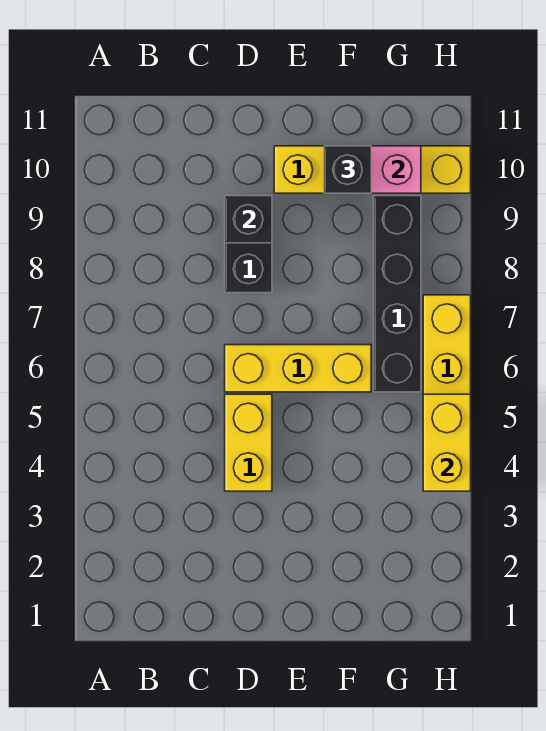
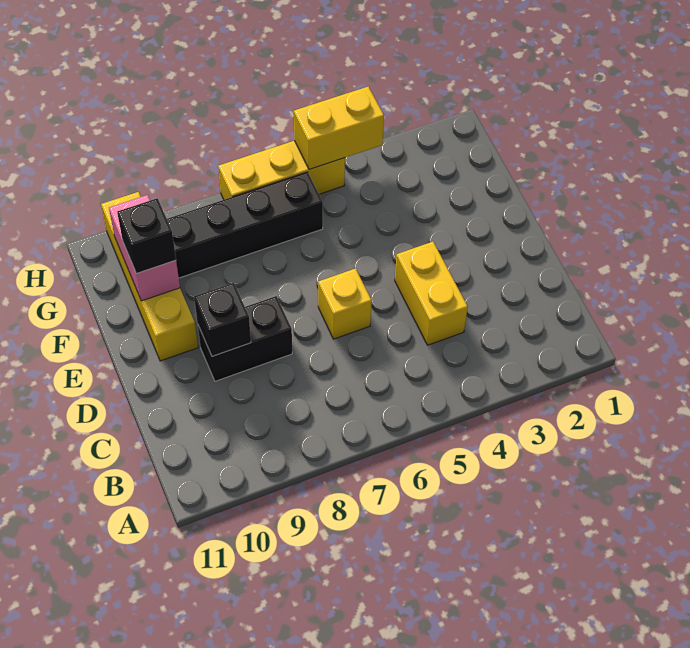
yellow brick D4:D5 level 1 -> yellow brick C4:D4 level 1
yellow brick D6:F6 level 1 -> yellow brick D6 level 1

